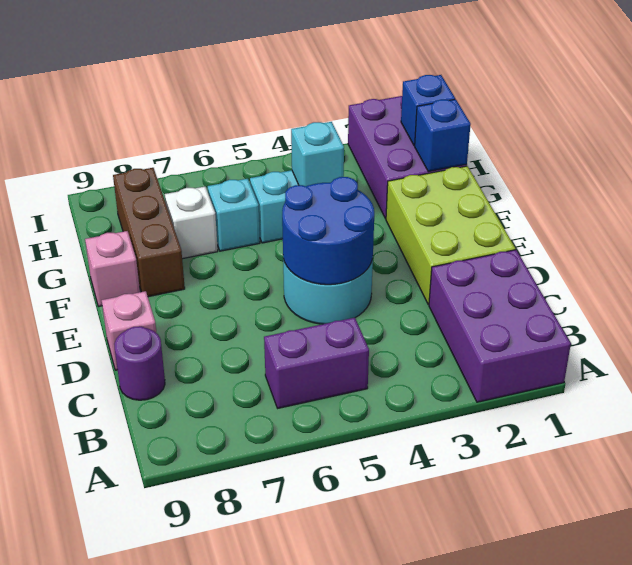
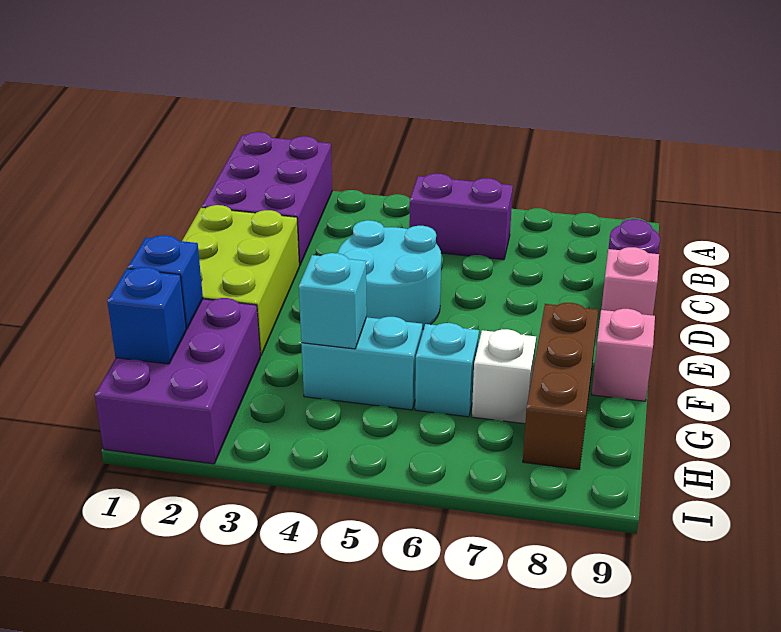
blue round brick D4:E5 level 2 -> none

